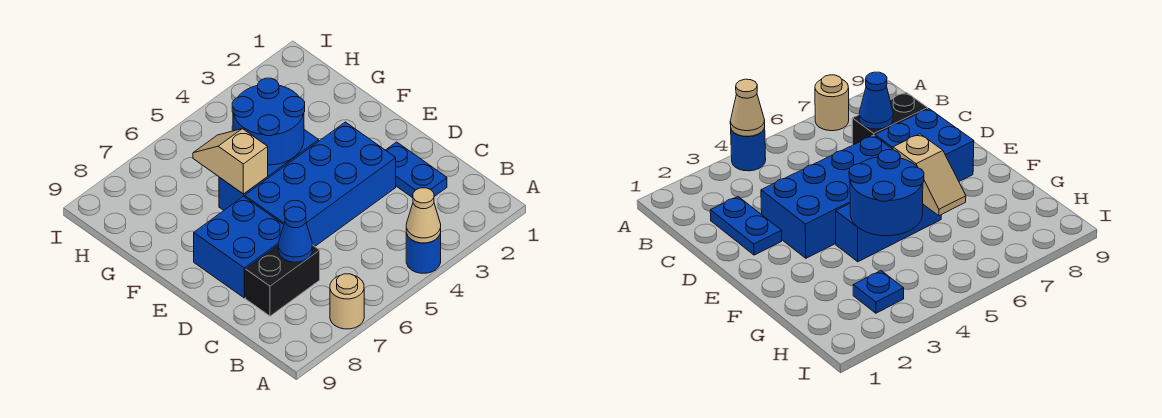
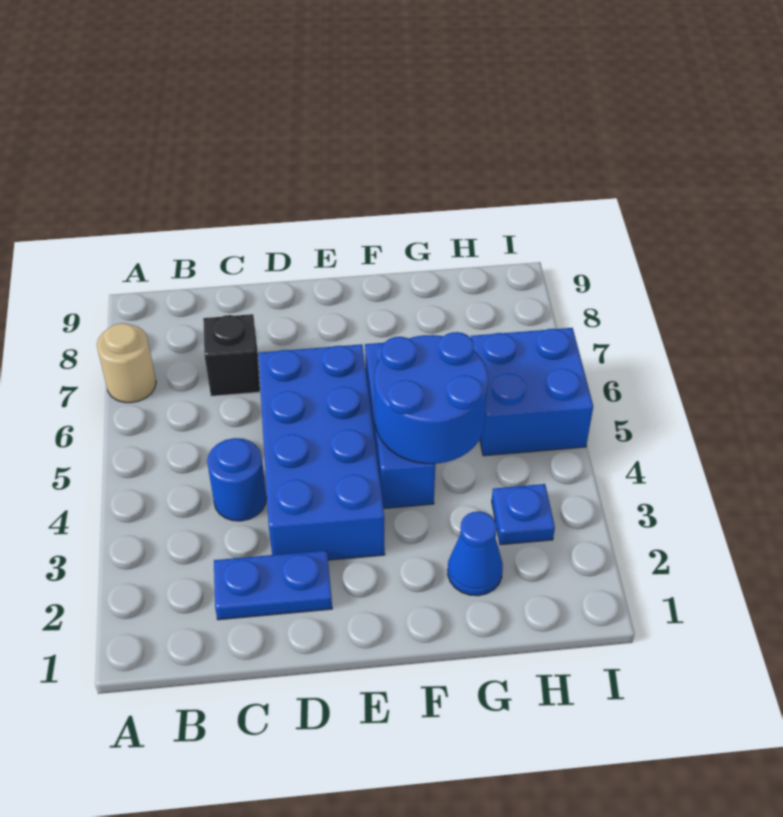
blue round brick A4 level 1 -> blue round brick C4 level 1
tan cone A4 level 2 -> none
black brick C7:C8 level 1 -> black brick C7 level 1
blue cone C7 level 2 -> blue cone G2 level 1
blue brick D7:E8 level 1 -> blue brick H5:I6 level 1
tan slope F6:G6 level 2 top F -> none

